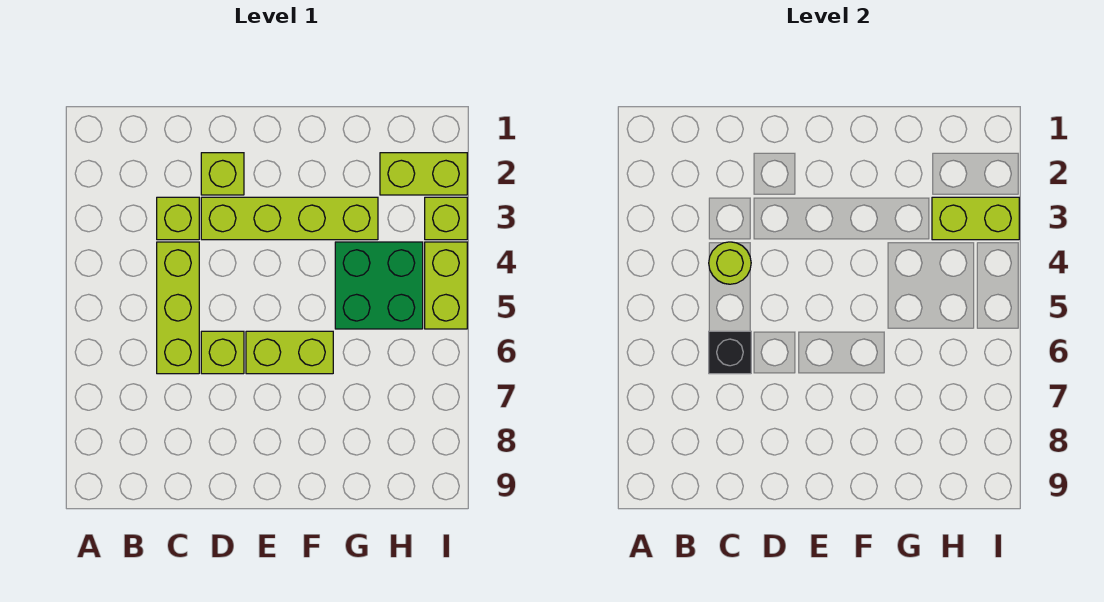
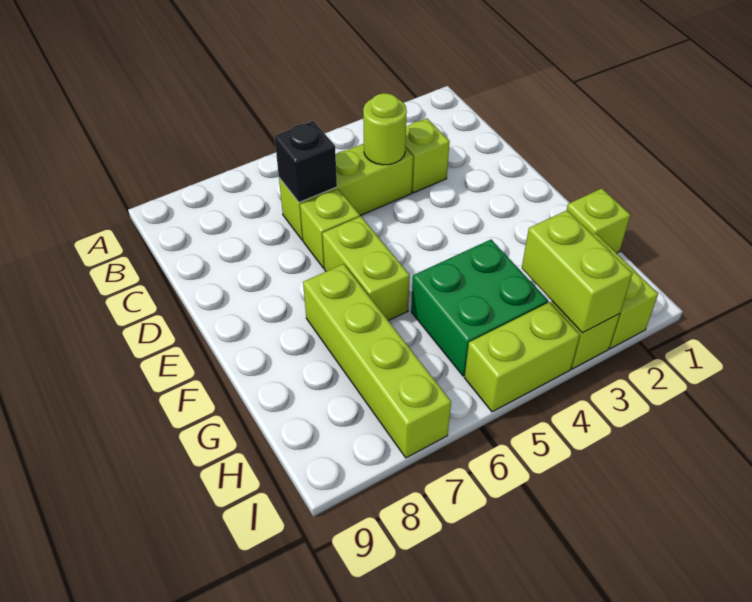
lime brick D2 level 1 -> lime brick G1 level 1
lime brick D3:G3 level 1 -> lime brick F7:I7 level 1

